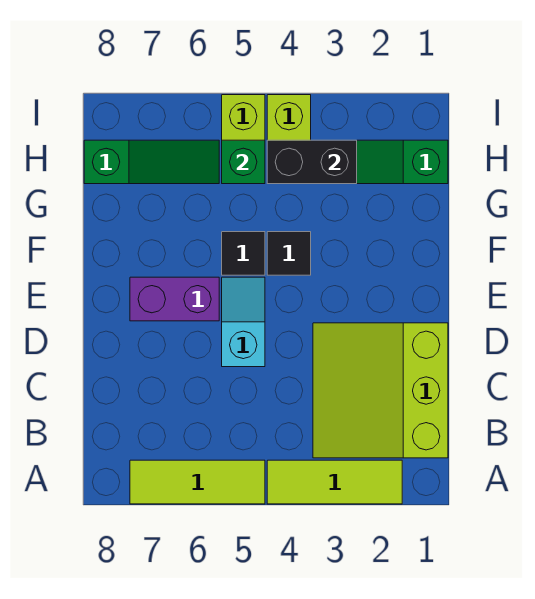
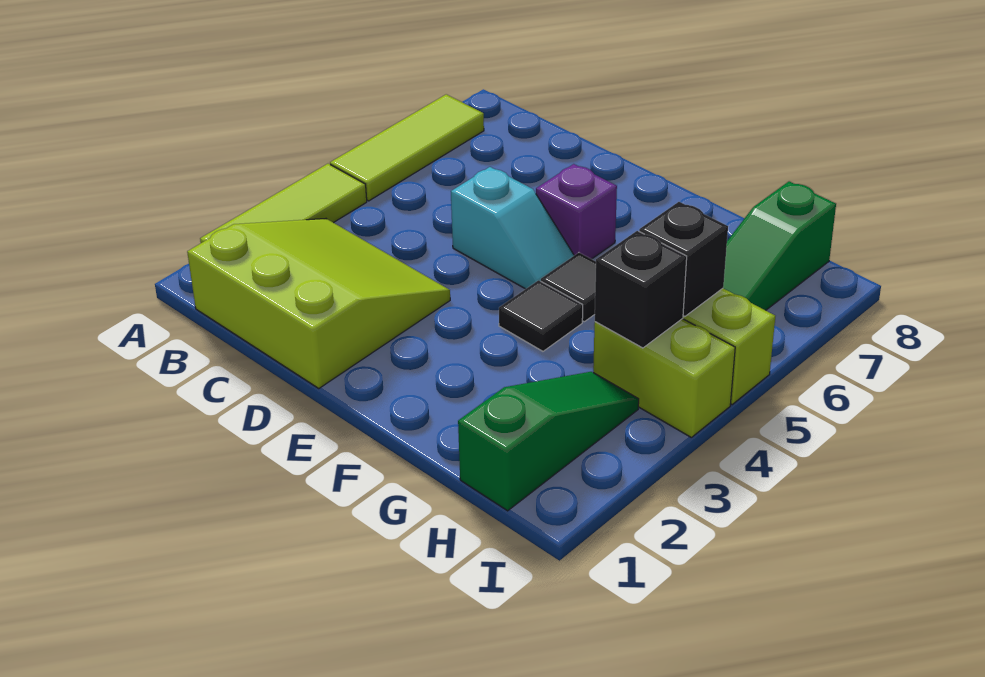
purple brick E6:E7 level 1 -> purple brick E6 level 1
black brick H3:H4 level 2 -> black brick H4 level 2
green brick H5 level 2 -> black brick H5 level 2

